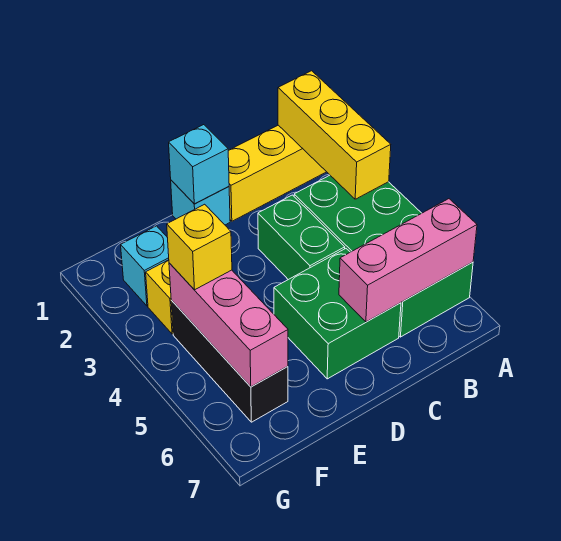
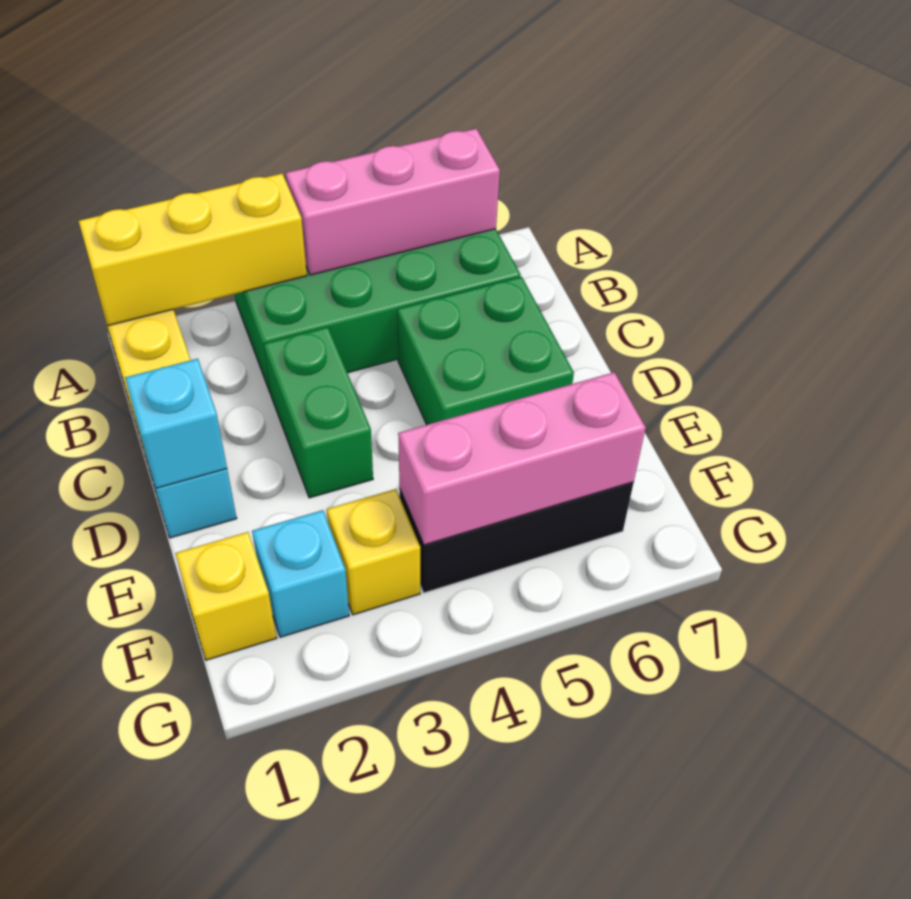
pink brick A6:C6 level 2 -> pink brick A4:A6 level 2
green brick C3:C4 level 1 -> green brick C3:D3 level 1
yellow brick F4 level 3 -> yellow brick F1 level 1

